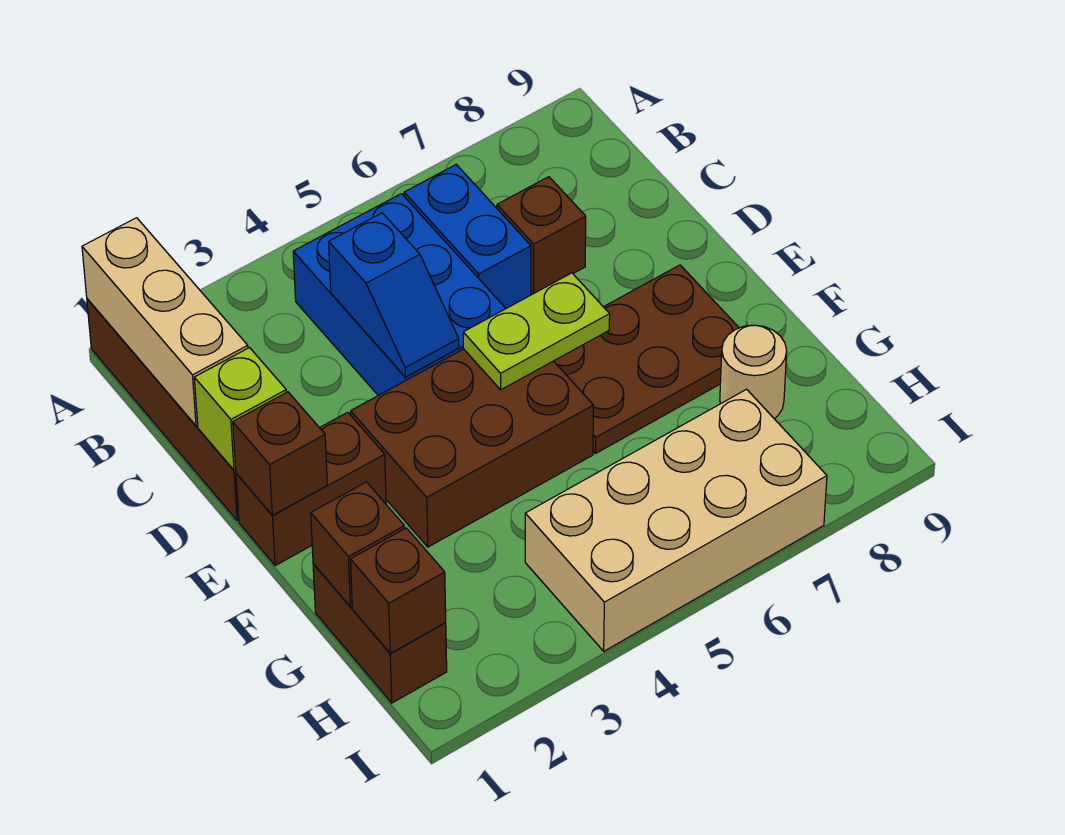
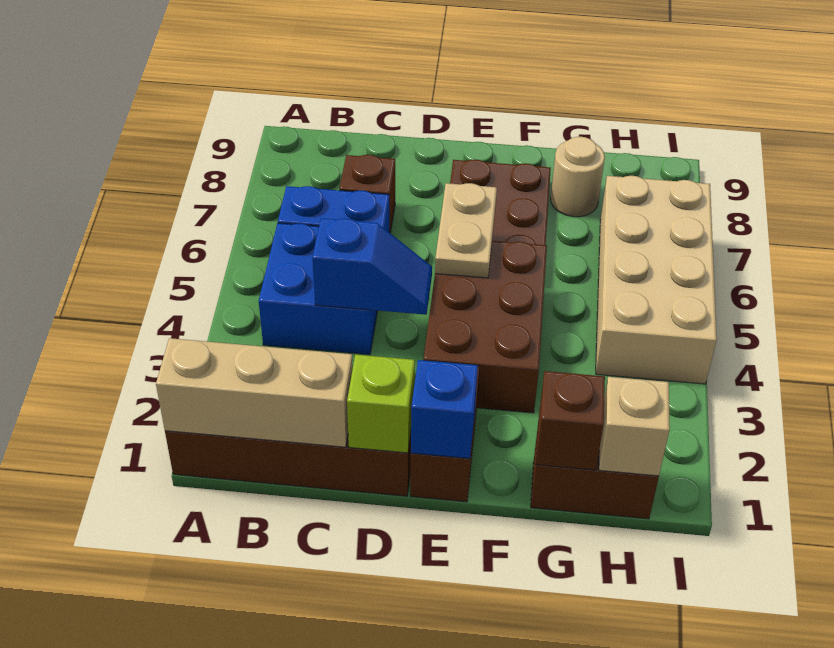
blue brick B4:D5 level 1 -> blue brick B4:C5 level 1
brown brick E1 level 2 -> blue brick E1 level 2
lime plate E5:E6 level 2 -> tan plate E5:E6 level 2
brown brick H1 level 2 -> tan brick H1 level 2

